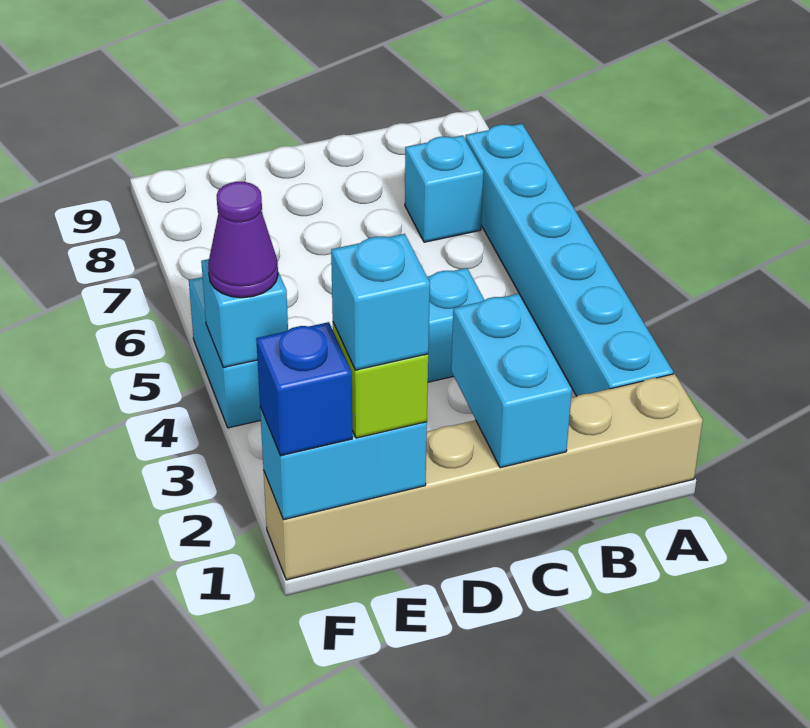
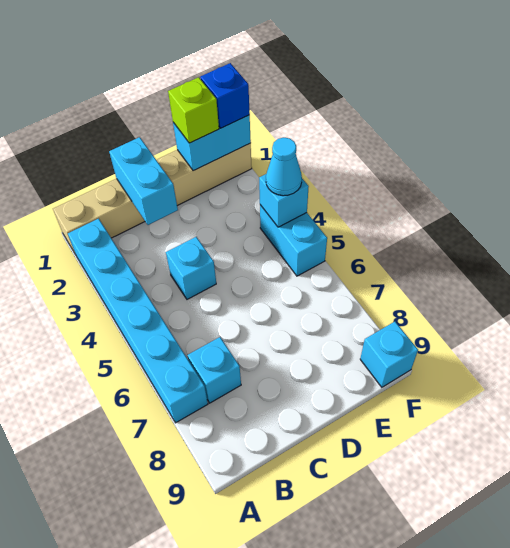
cyan brick E1 level 4 -> cyan brick F9 level 1
purple cone F4 level 3 -> cyan cone F4 level 3

